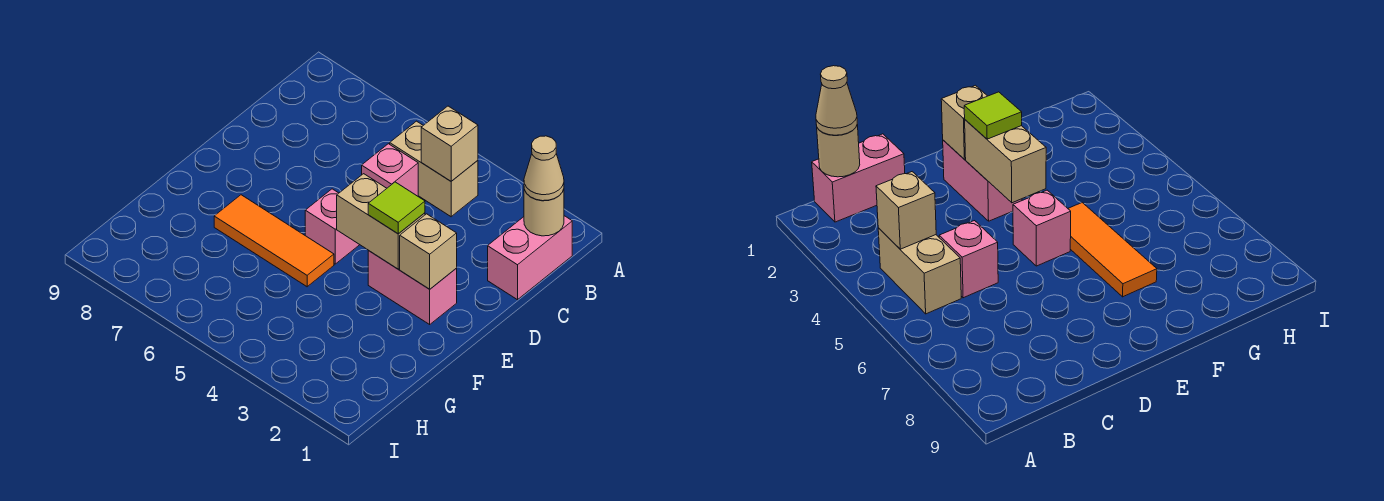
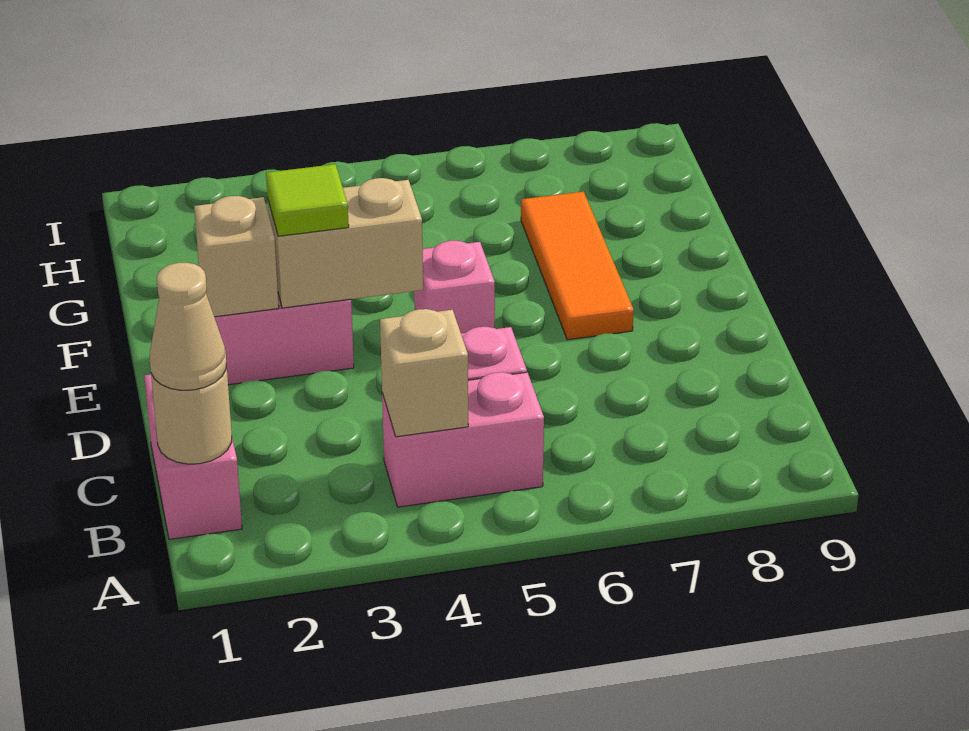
tan brick B4:B5 level 1 -> pink brick B4:B5 level 1
orange tile F5:F7 level 1 -> orange tile E7:G7 level 1

